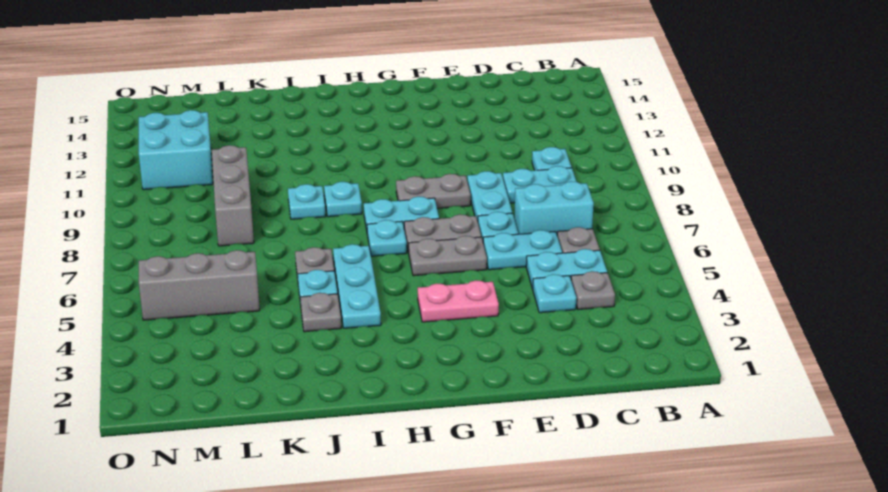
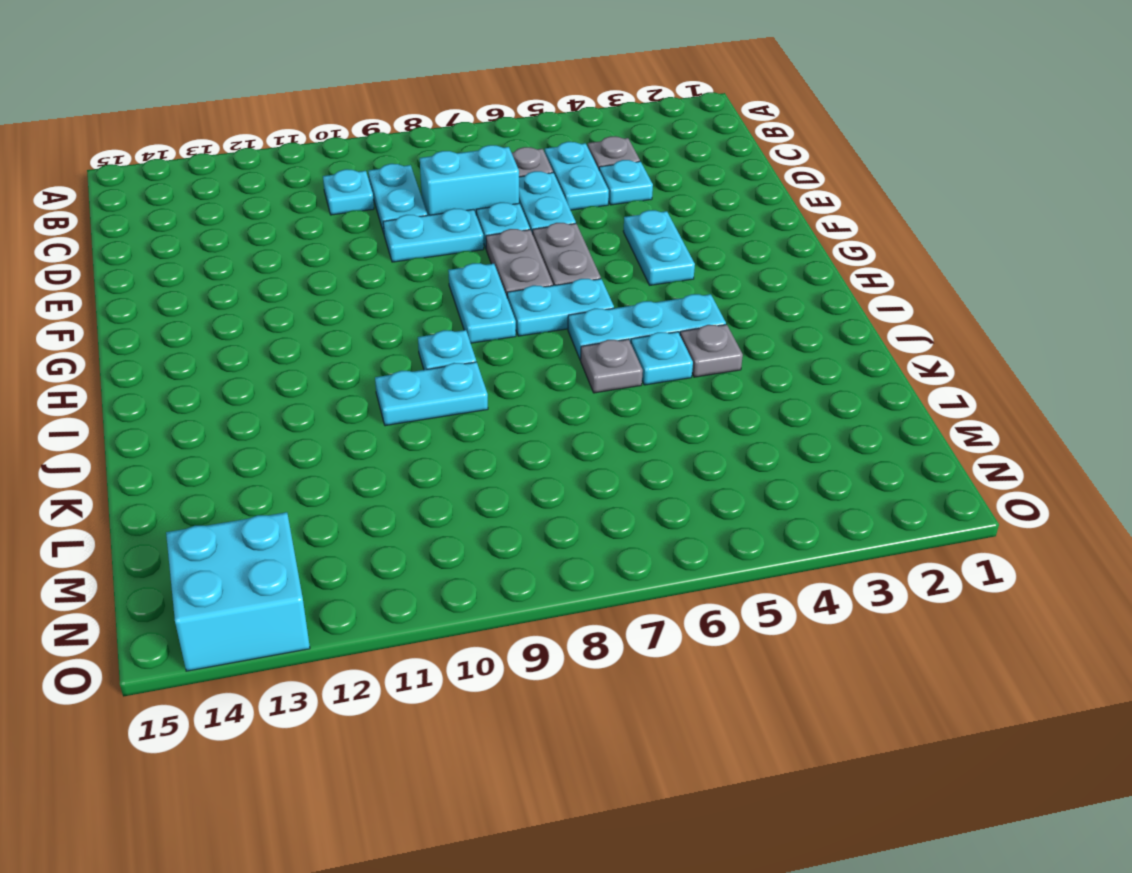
cyan brick C7:D7 level 1 -> cyan brick D7:D8 level 1
pink plate F4:G4 level 1 -> cyan plate F4:G4 level 1
grey plate F9:G9 level 1 -> none
cyan plate H7 level 1 -> cyan plate H6:H7 level 1
cyan plate J9 level 1 -> cyan plate J9:J10 level 1
grey brick L5:N5 level 1 -> none
grey brick L8:L10 level 1 -> none
cyan brick M11:N12 level 1 -> cyan brick N13:O14 level 1

